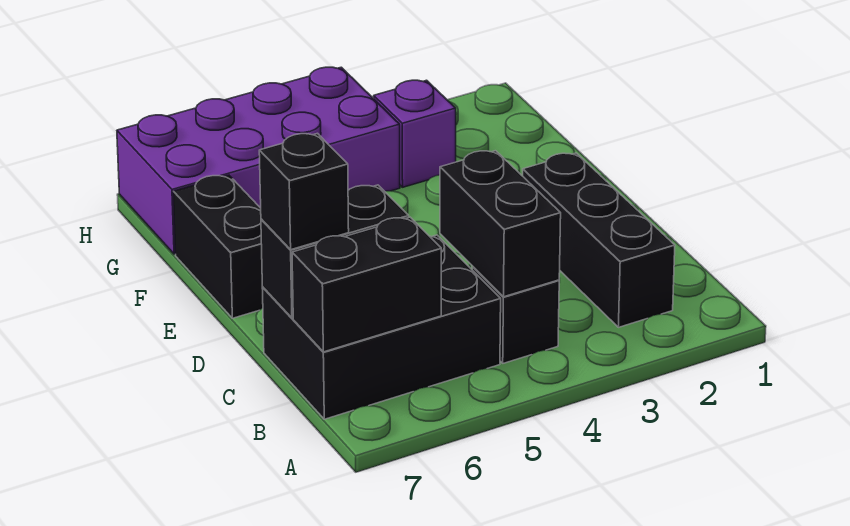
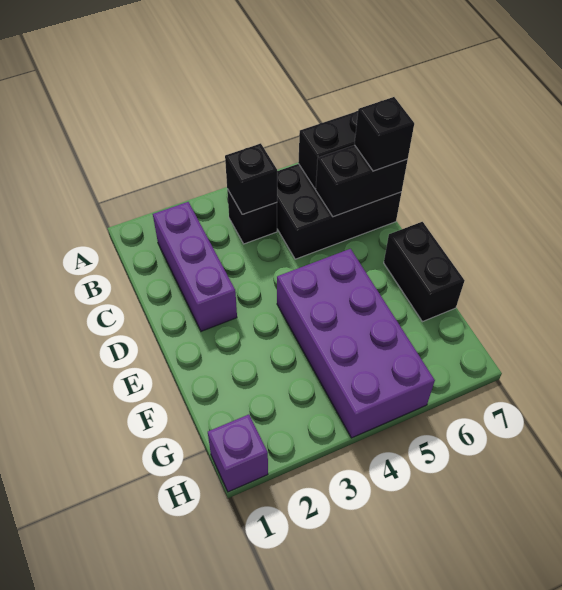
black brick B2:D2 level 1 -> purple brick B2:D2 level 1
black brick B4:C4 level 2 -> black brick B4 level 2
purple brick G3 level 1 -> purple brick H1 level 1
purple brick G4:H7 level 1 -> purple brick E4:H5 level 1

